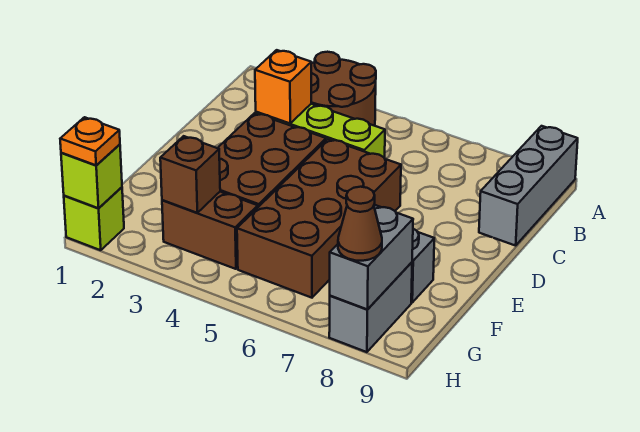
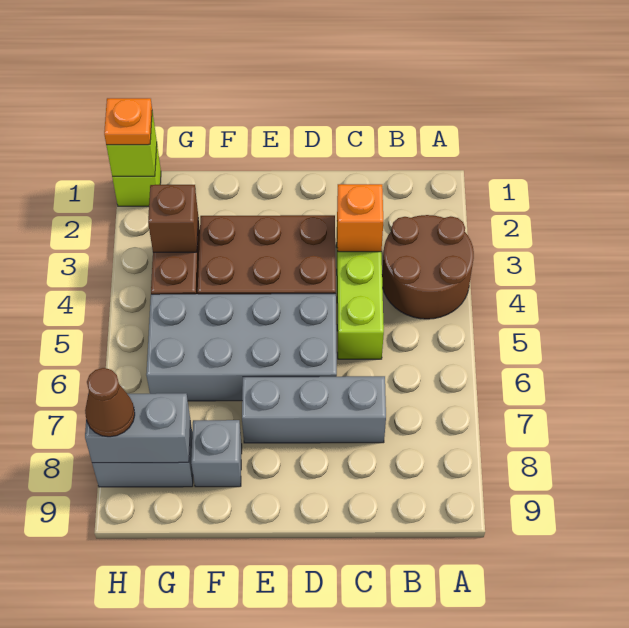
grey brick A9:C9 level 1 -> grey brick C7:E7 level 1
brown brick D5:G6 level 1 -> grey brick D5:G6 level 1

